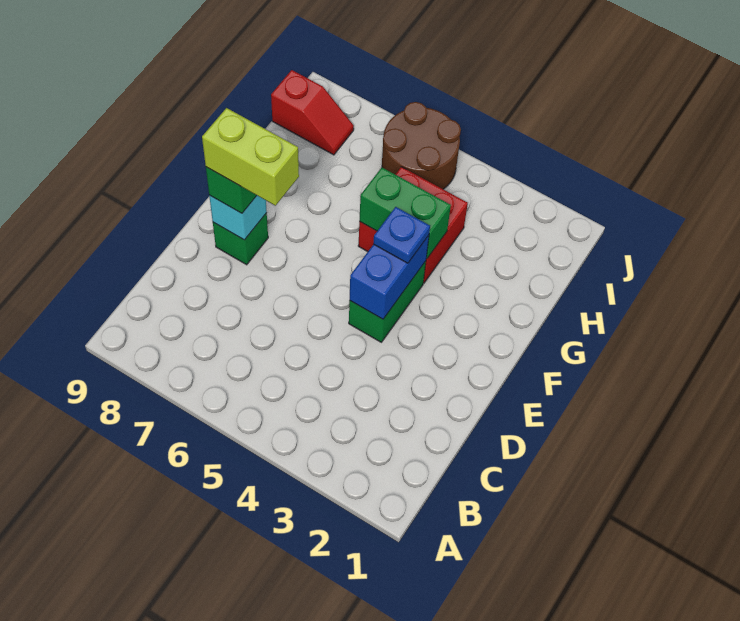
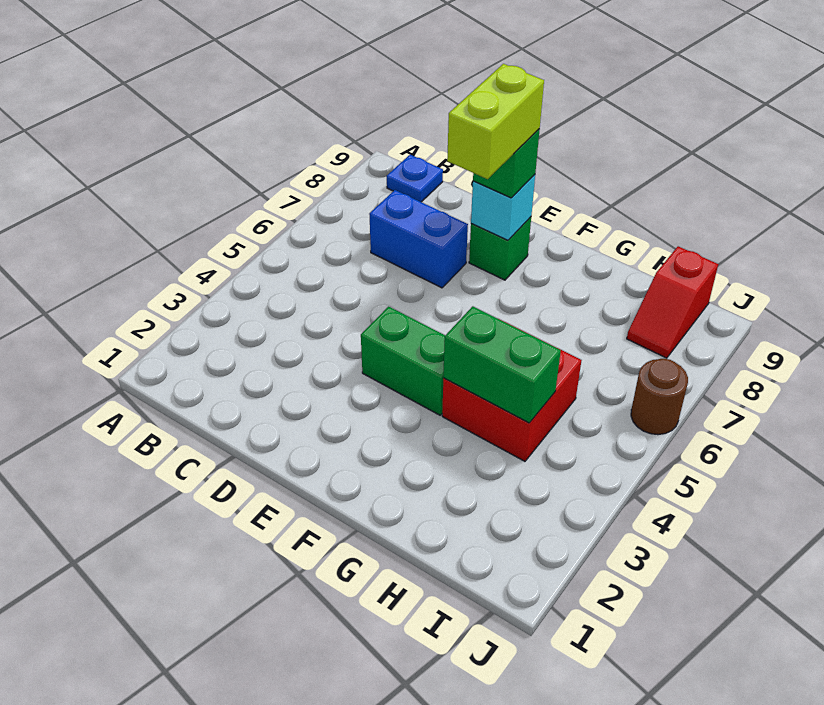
blue brick E4:F4 level 2 -> blue brick C7:D7 level 1
blue plate F4 level 3 -> blue plate B9 level 1
green brick G4:G5 level 2 -> green brick G4:H4 level 2
brown round brick I5:J6 level 1 -> brown round brick J6 level 1

